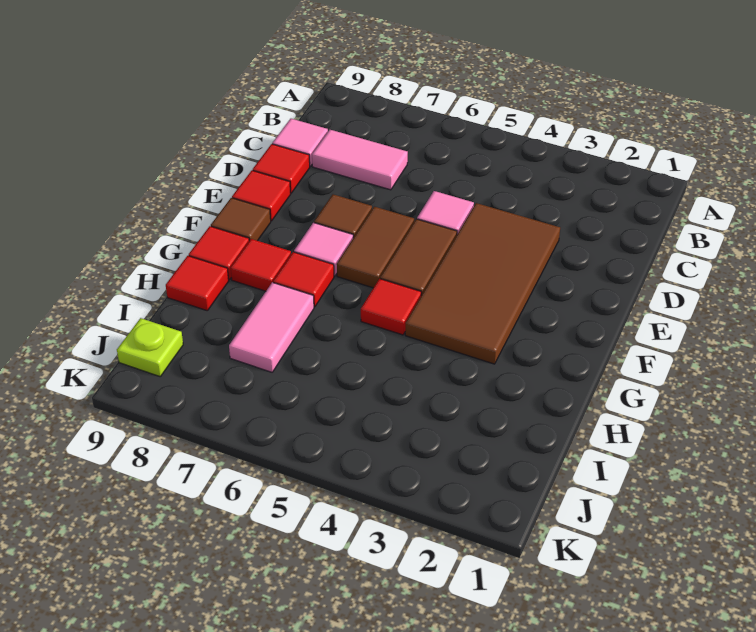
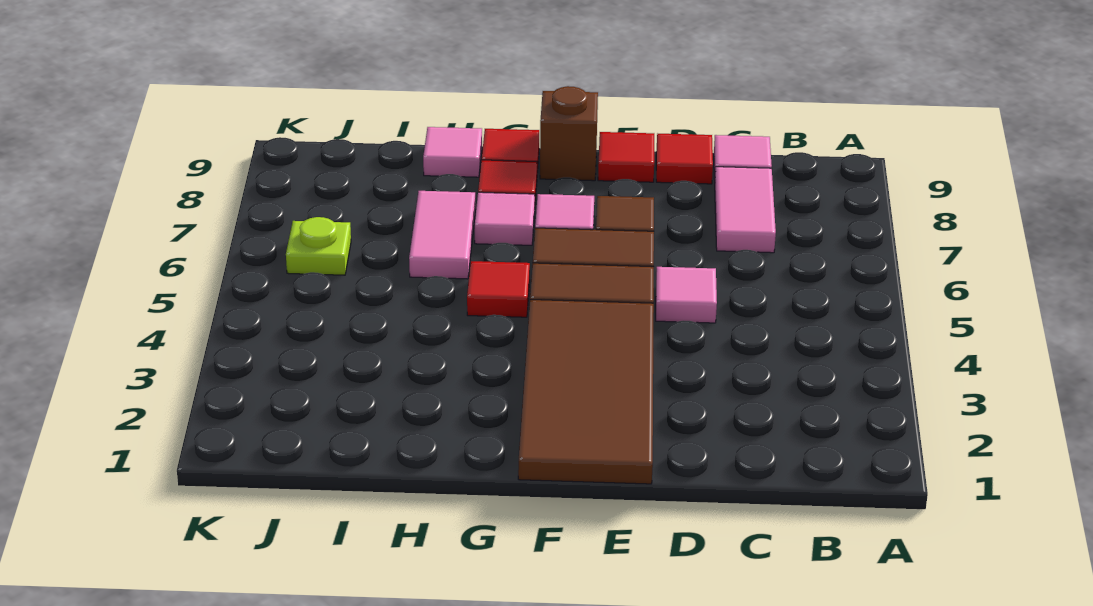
brown tile D3:G4 level 1 -> brown tile E1:F4 level 1
brown tile F9 level 1 -> brown brick F9 level 1
red tile G7 level 1 -> pink tile G7 level 1
pink tile H7:I7 level 1 -> pink tile H6:H7 level 1
red tile H9 level 1 -> pink tile H9 level 1
lime plate J9 level 1 -> lime plate J6 level 1

